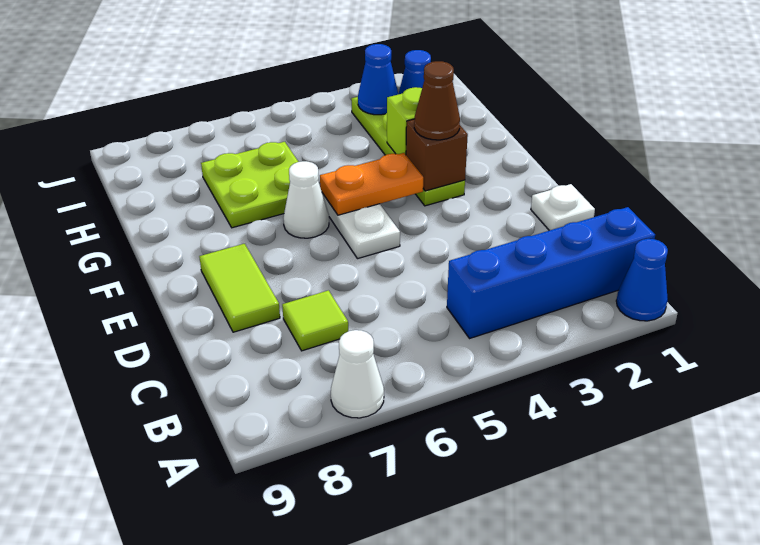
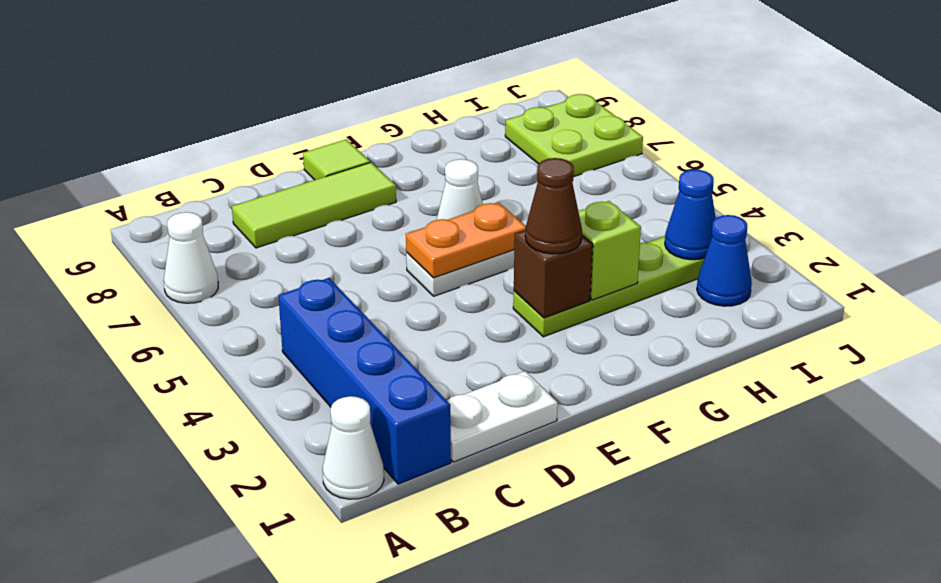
blue cone A1 level 1 -> white cone A1 level 1
lime tile C7 level 1 -> lime tile E9 level 1
white plate D1 level 1 -> white plate C1:D1 level 1
lime tile D8:E8 level 1 -> lime tile C8:E8 level 1
orange plate F4:F5 level 2 -> orange plate E5:F5 level 2
lime plate G6:H7 level 1 -> lime plate I7:J8 level 1

